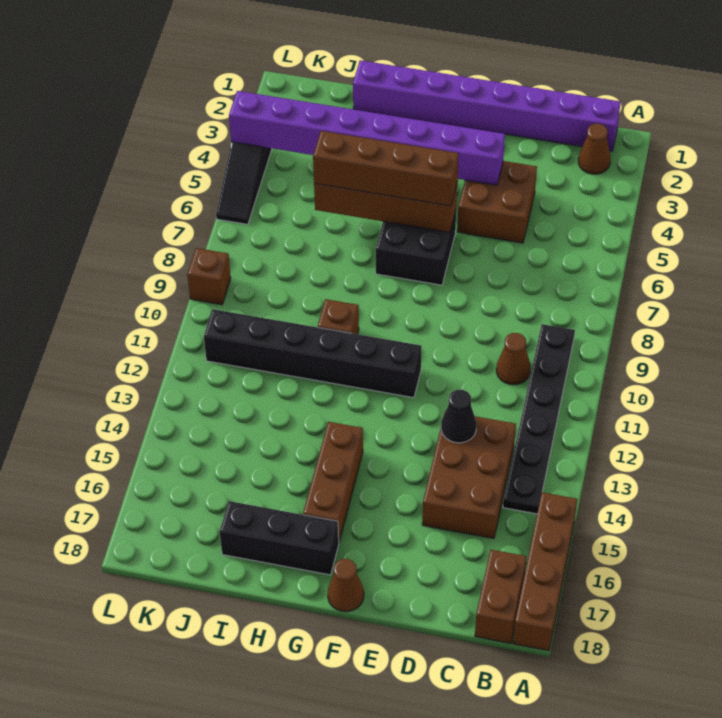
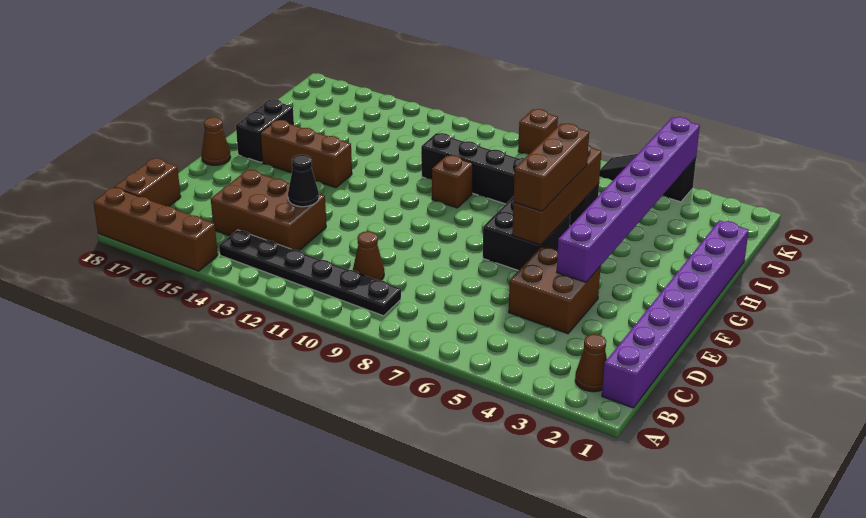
brown brick B17:B18 level 1 -> brown brick B18:C18 level 1
brown brick F6:I6 level 3 -> brown brick F6:H6 level 3
black brick F11:K11 level 1 -> black brick I6:I11 level 1
black brick G17:I17 level 1 -> black brick G17:H17 level 1

